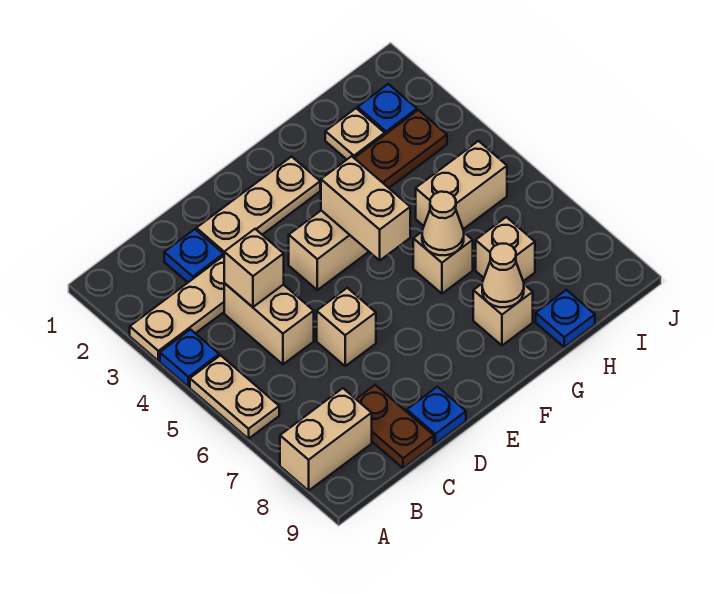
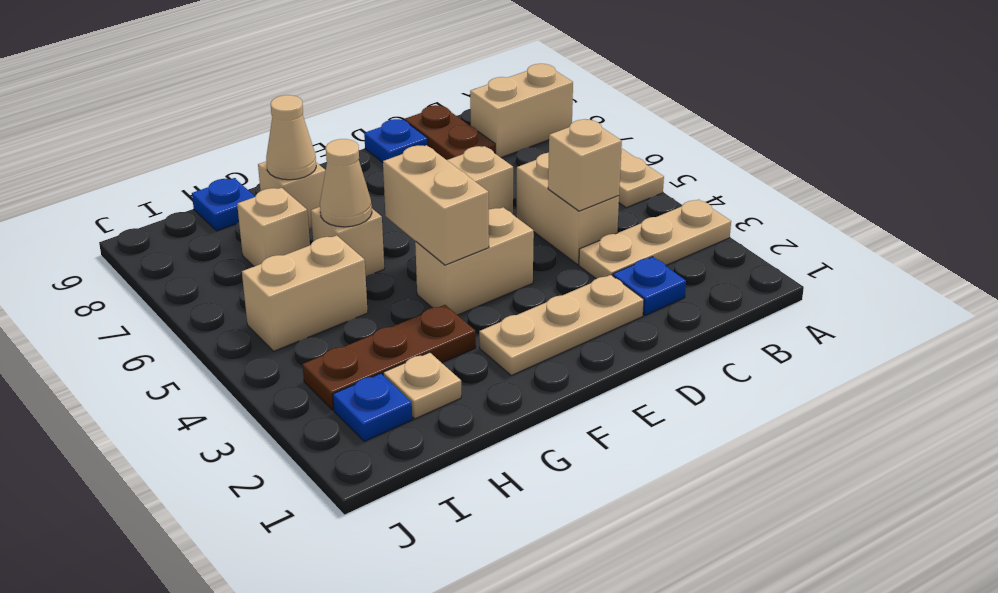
blue plate A4 level 1 -> none

